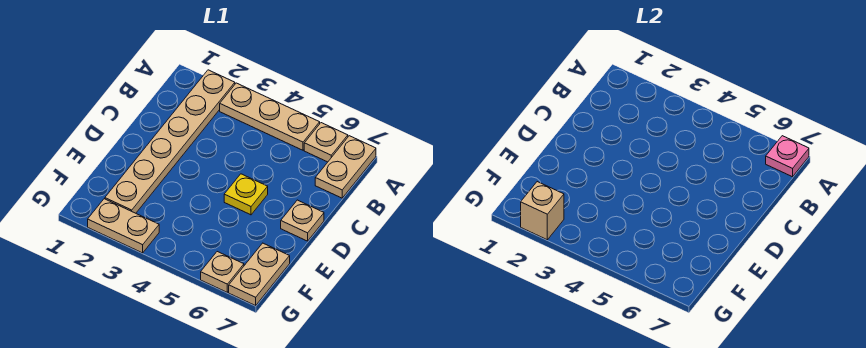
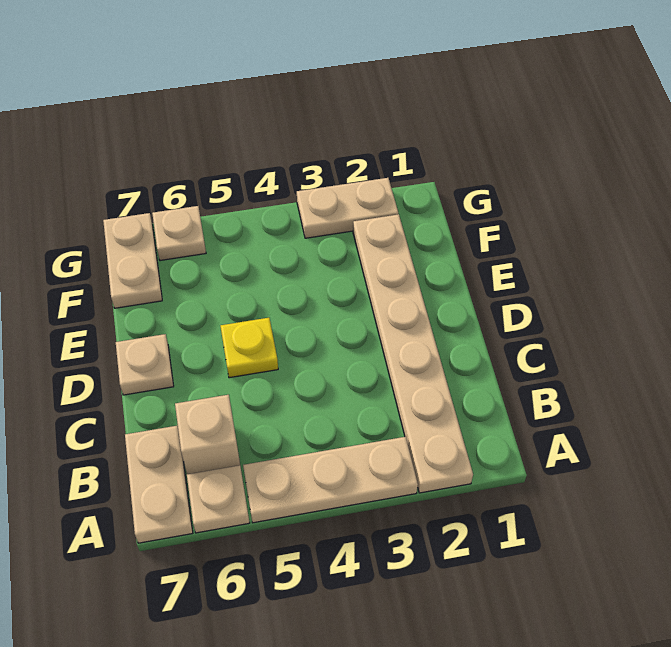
pink plate A7 level 2 -> none
tan brick G2 level 2 -> tan brick B6 level 1

